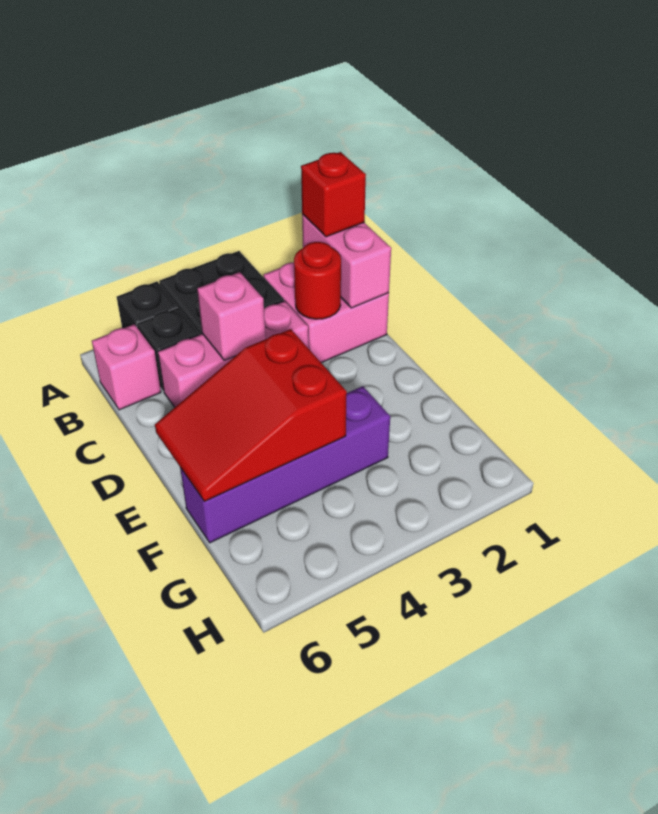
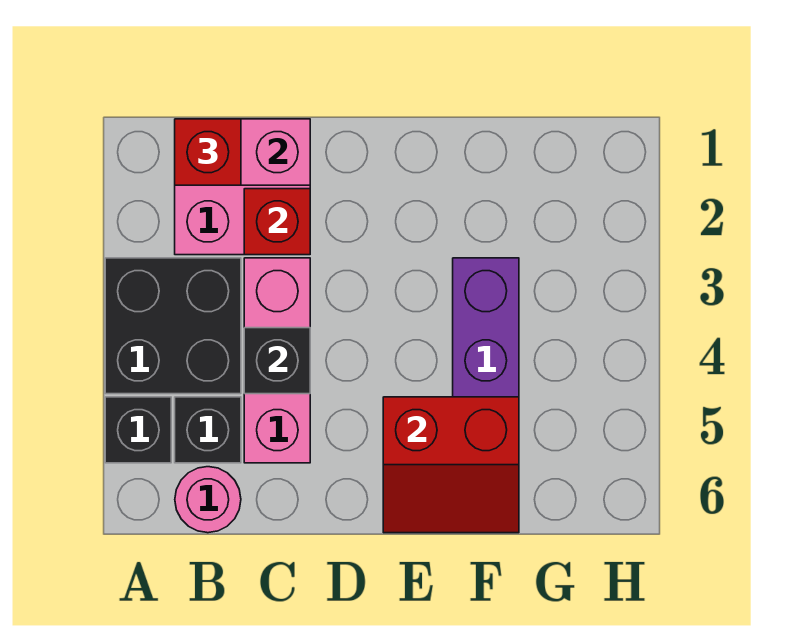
pink brick B6 level 1 -> pink round brick B6 level 1
red round brick C2 level 2 -> red brick C2 level 2
pink brick C4 level 2 -> black brick C4 level 2
red slope E4:F6 level 2 top 4 -> red slope E5:F6 level 2 top 5

